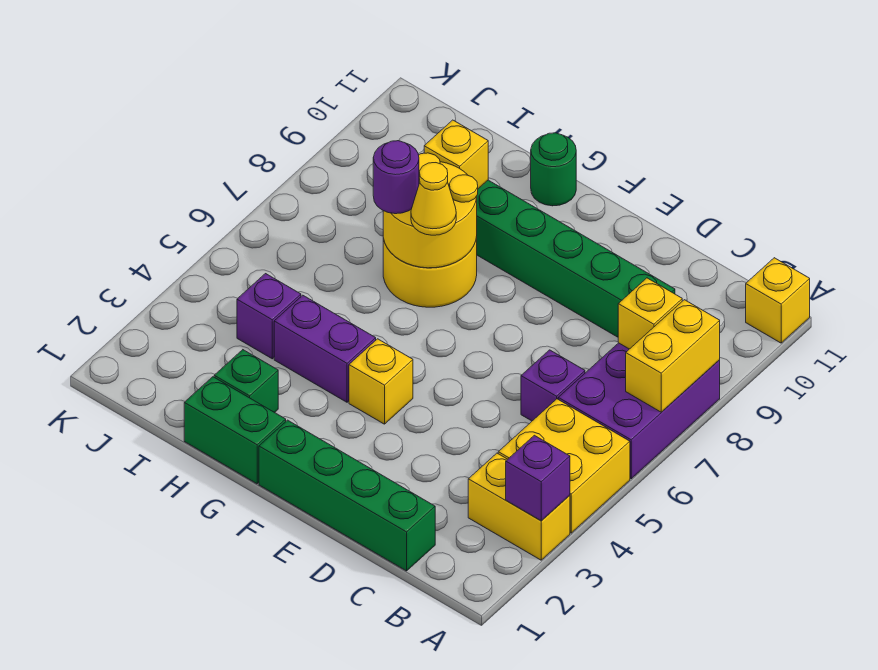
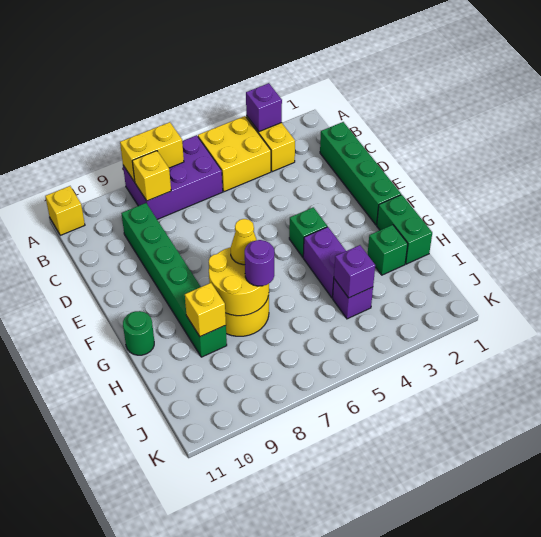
purple brick C6 level 1 -> purple brick I4 level 2
yellow brick F4 level 1 -> green brick F4 level 1

